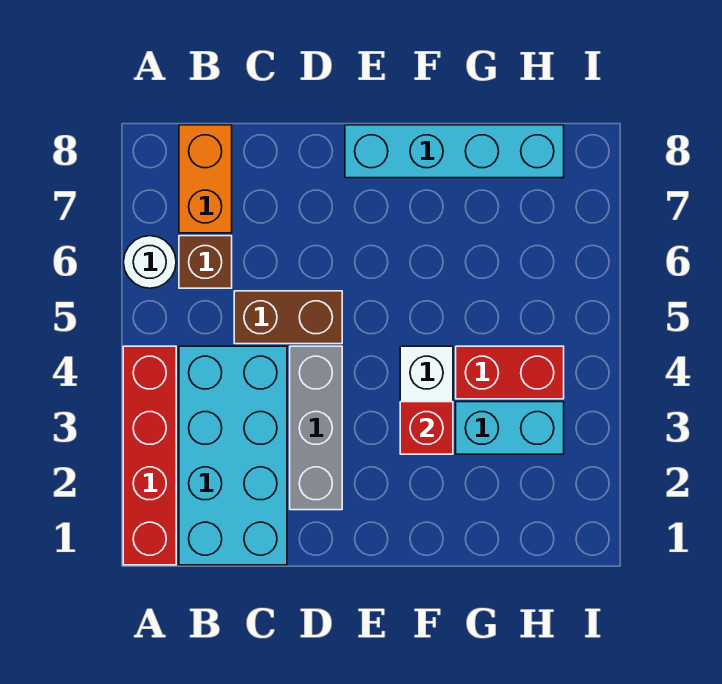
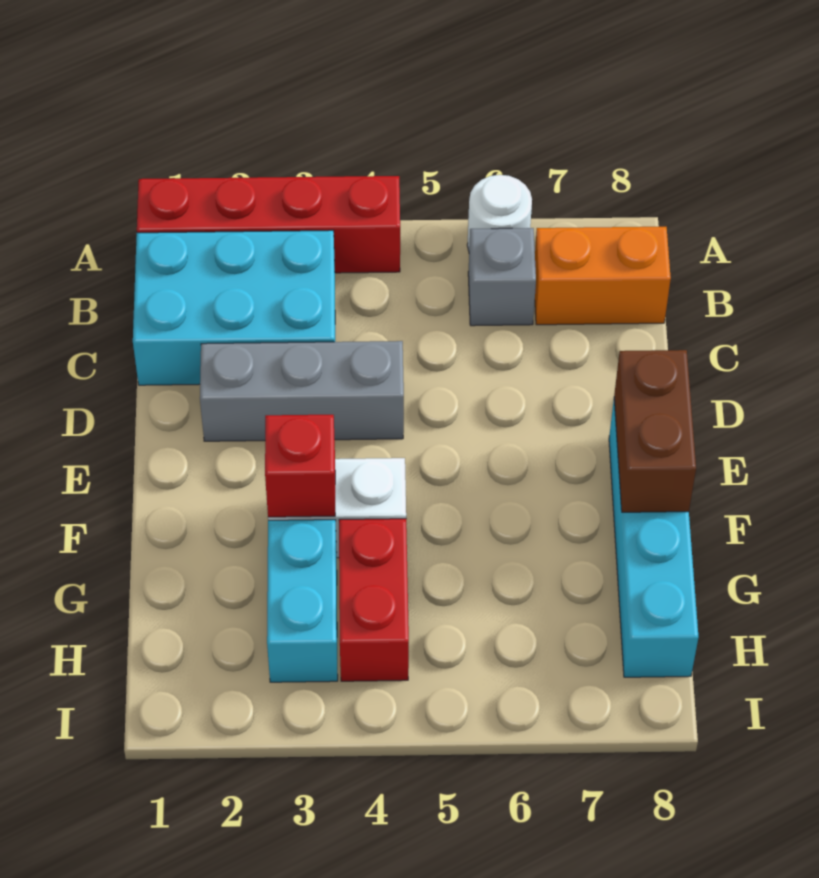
cyan brick B1:C4 level 1 -> cyan brick B1:C3 level 1
brown brick B6 level 1 -> grey brick B6 level 1
brown brick C5:D5 level 1 -> brown brick E8:F8 level 2

